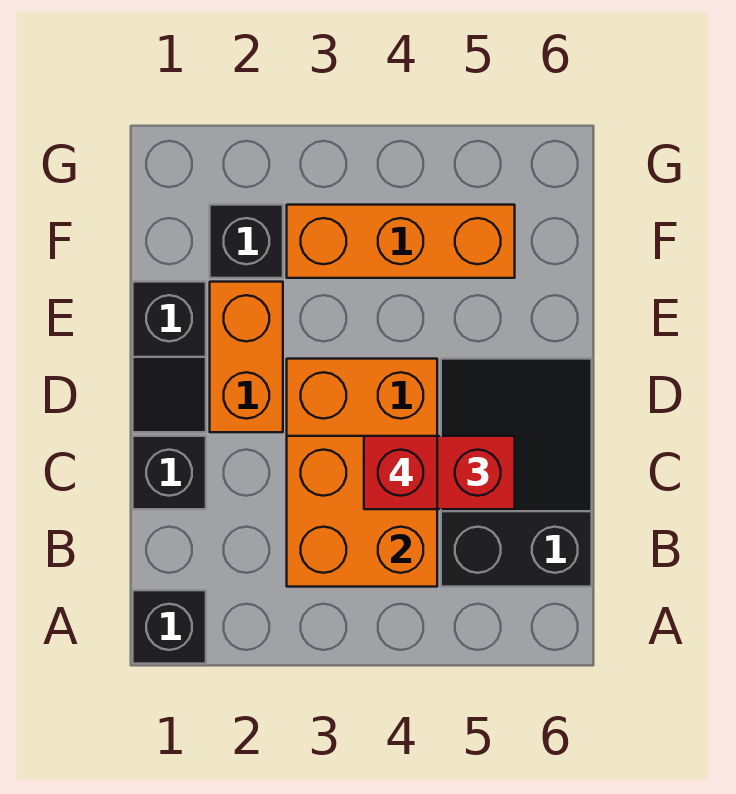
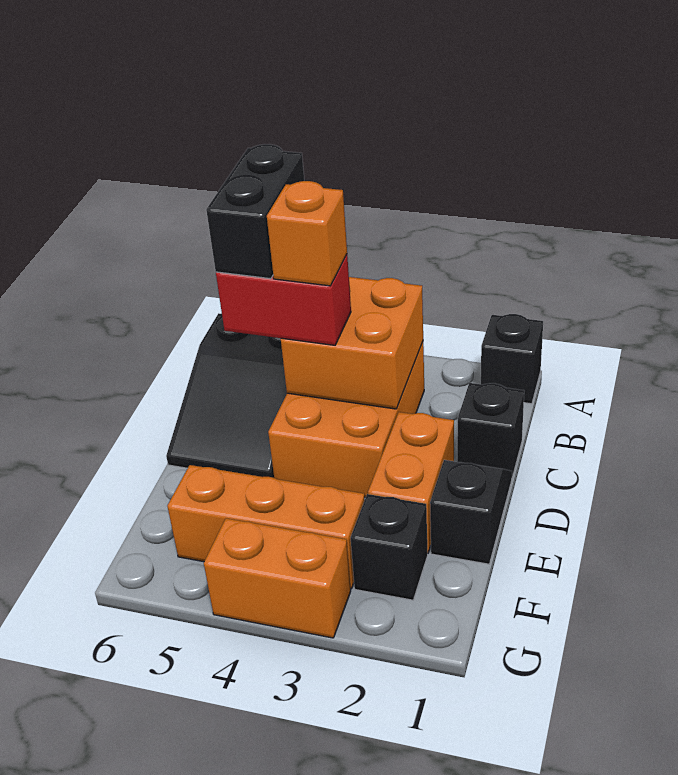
none -> black brick B5:C5 level 4
red brick C4 level 4 -> orange brick C4 level 4
none -> orange brick G3:G4 level 1

